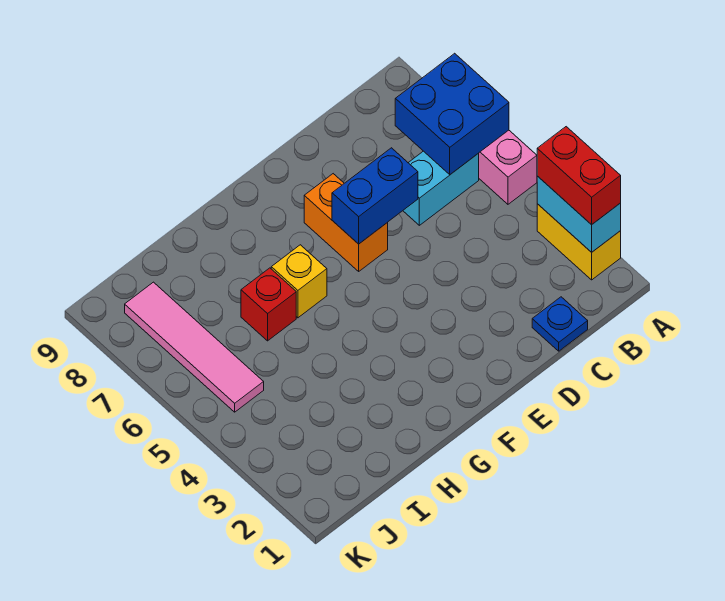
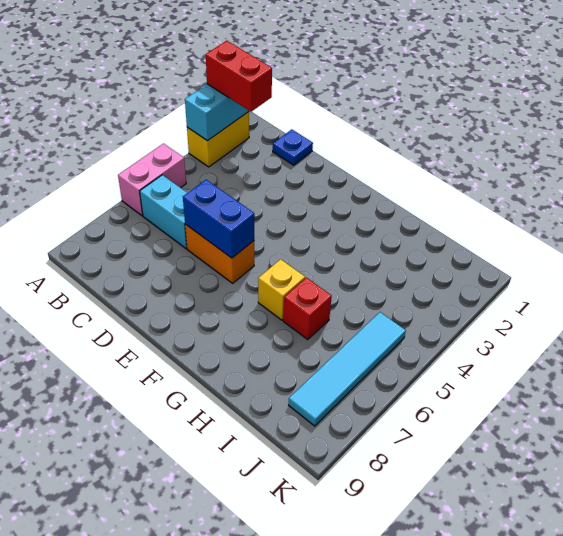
red brick A2:A3 level 3 -> red brick A2:B2 level 3
blue brick A6:B7 level 2 -> none
orange brick E6:E7 level 1 -> orange brick D6:E6 level 1
pink tile J5:J8 level 1 -> cyan tile J5:J8 level 1

